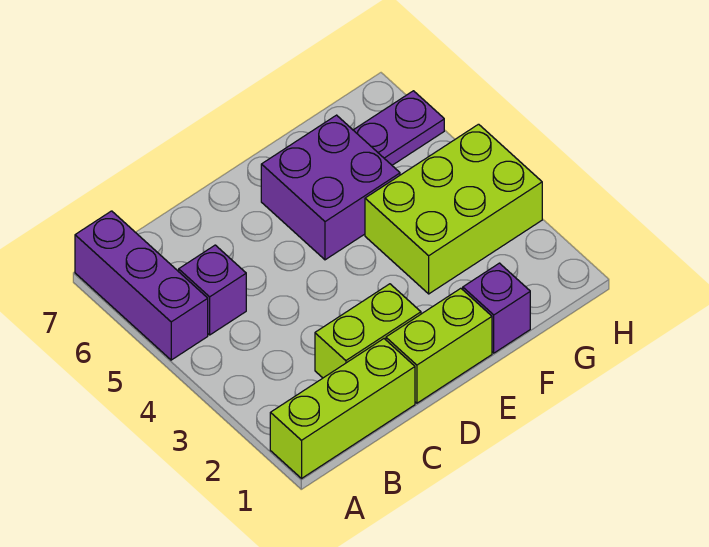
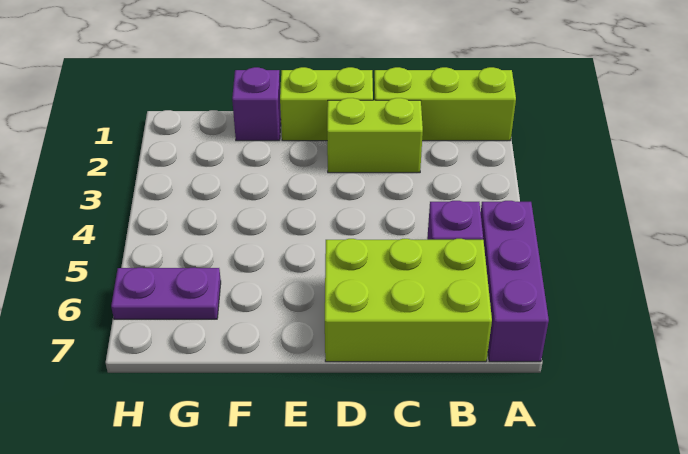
purple brick E5:F6 level 1 -> none
lime brick F3:H4 level 1 -> lime brick B6:D7 level 1

